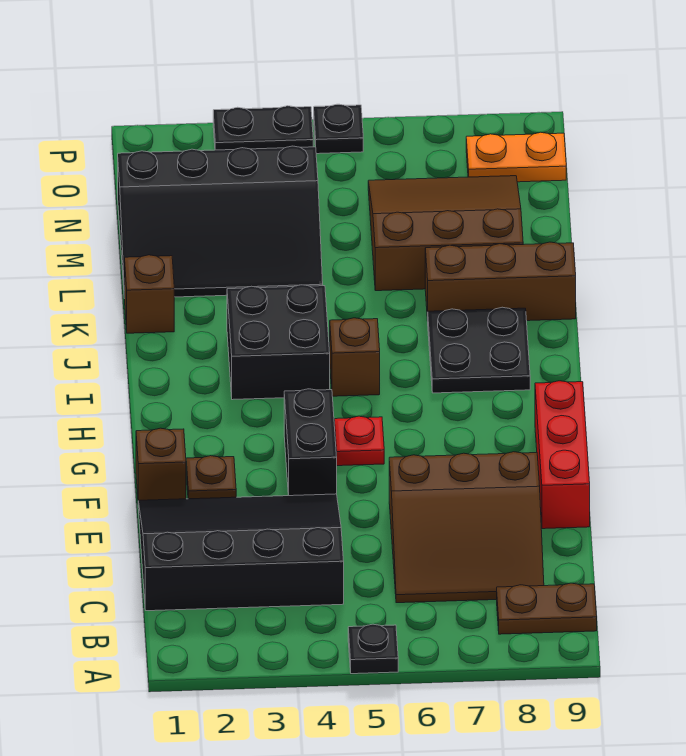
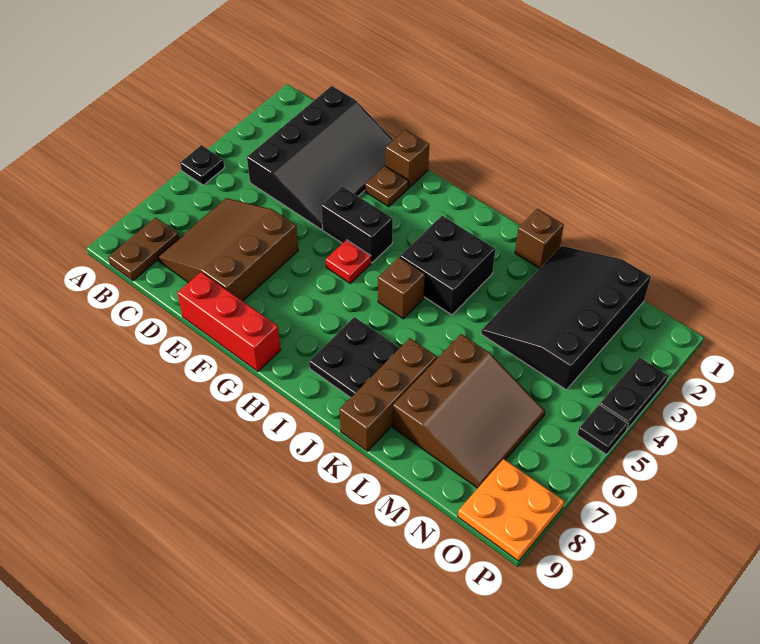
orange plate O8:O9 level 1 -> orange plate O8:P9 level 1

